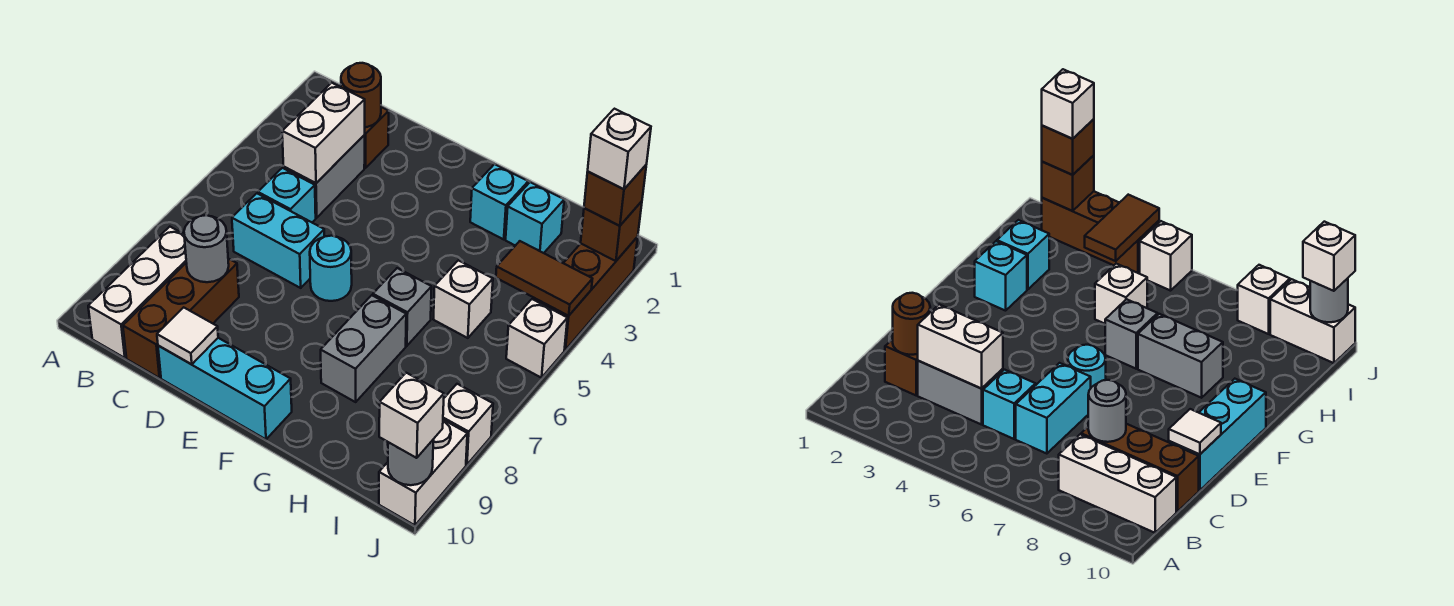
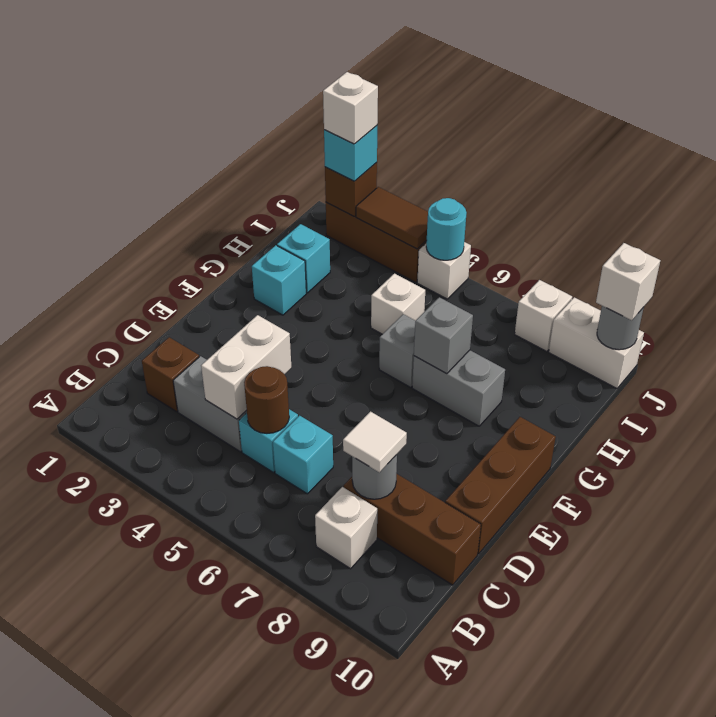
white brick B8:B10 level 1 -> white brick B8 level 1
brown round brick C2 level 2 -> brown round brick C5 level 2
white brick C3:C4 level 2 -> white brick C4:D4 level 2
cyan brick C6:D6 level 1 -> cyan brick C6 level 1
cyan brick D10:F10 level 1 -> brown brick D10:F10 level 1
white tile D10 level 2 -> white tile C8 level 3
cyan round brick E6 level 1 -> cyan round brick J5 level 2
none -> grey brick G7 level 2
brown tile I4:J4 level 2 -> brown tile J3:J4 level 2
brown brick J2 level 3 -> cyan brick J2 level 3

